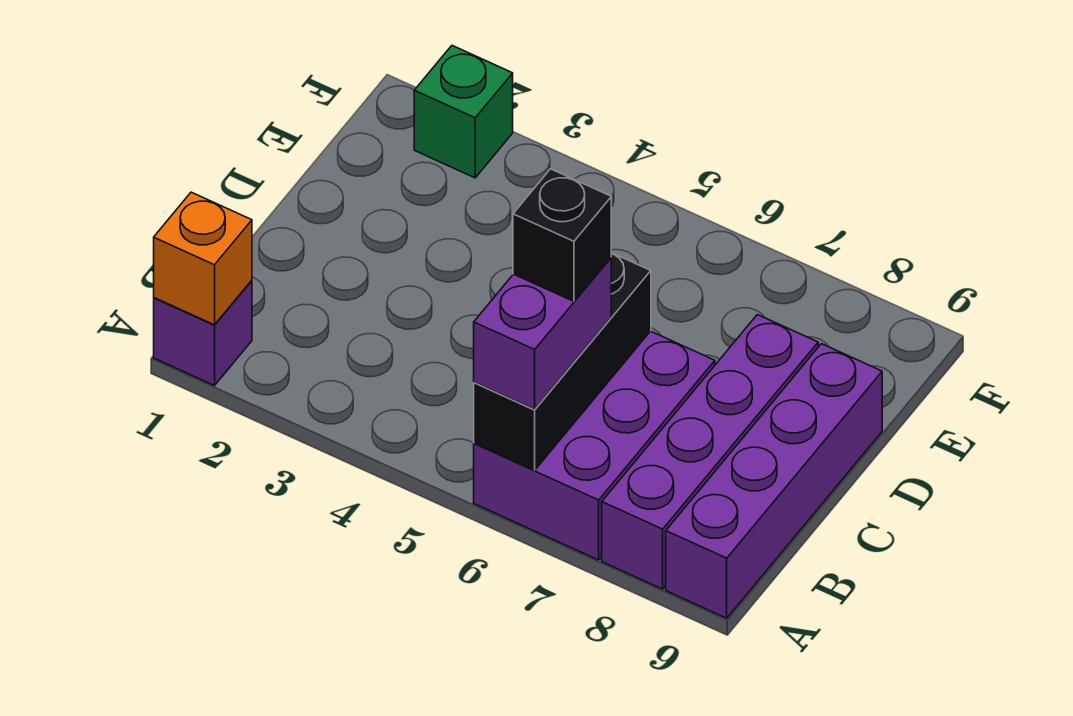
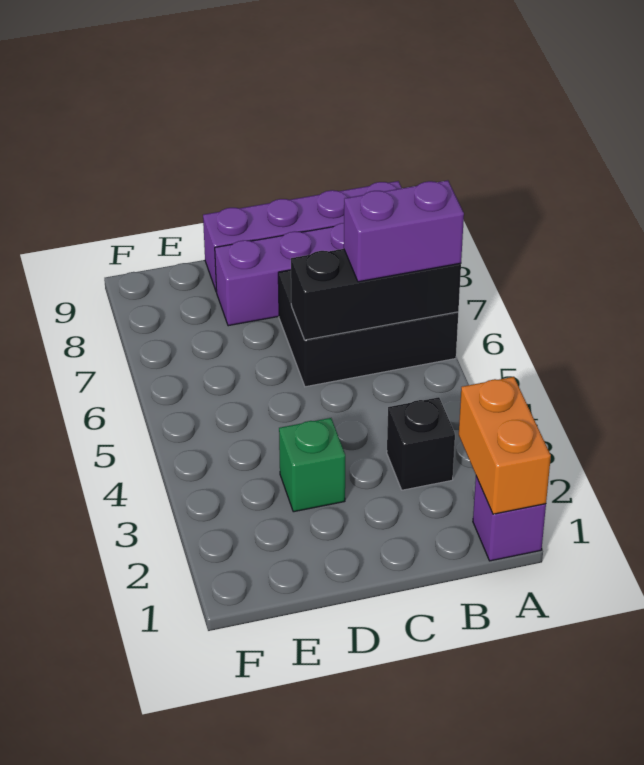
orange brick A1 level 2 -> orange brick A1:A2 level 2
purple brick A6:C7 level 1 -> black brick A6:C7 level 1
black brick B6 level 4 -> black brick B3 level 1
green brick F2 level 1 -> green brick D3 level 1

